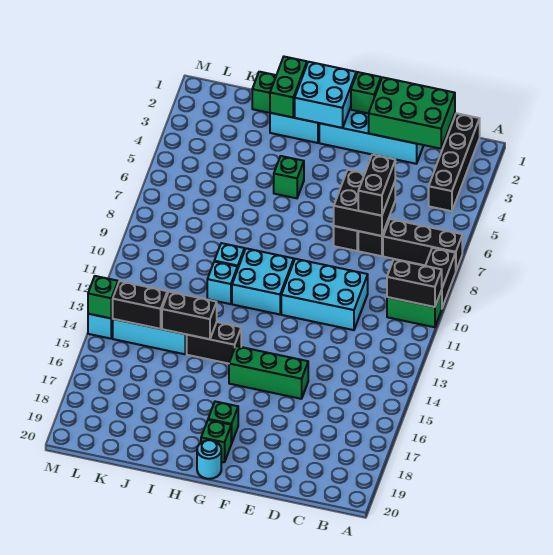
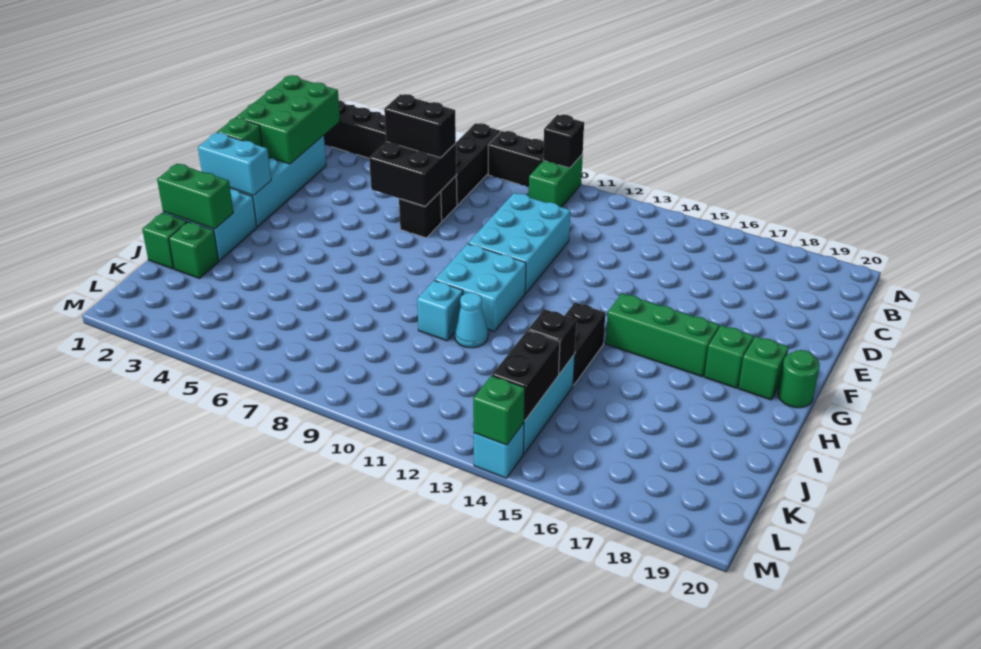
black brick A10:B10 level 2 -> black brick A10 level 2
green brick E15:G15 level 1 -> green brick G15:G17 level 1
cyan brick G1:H2 level 2 -> cyan brick G1:G2 level 2
cyan round brick G20 level 1 -> green round brick G20 level 1
green brick H5 level 1 -> green brick J2 level 1
cyan brick I11 level 1 -> cyan cone I11 level 1
black brick I14:J14 level 2 -> black brick J14 level 2

